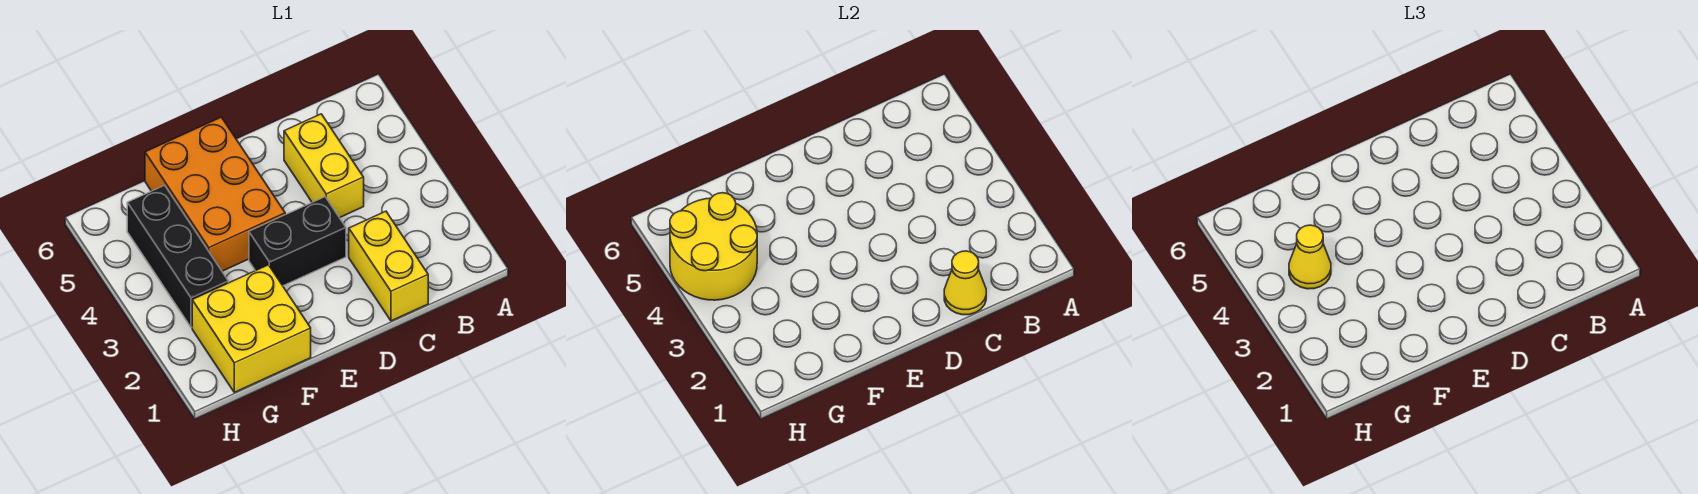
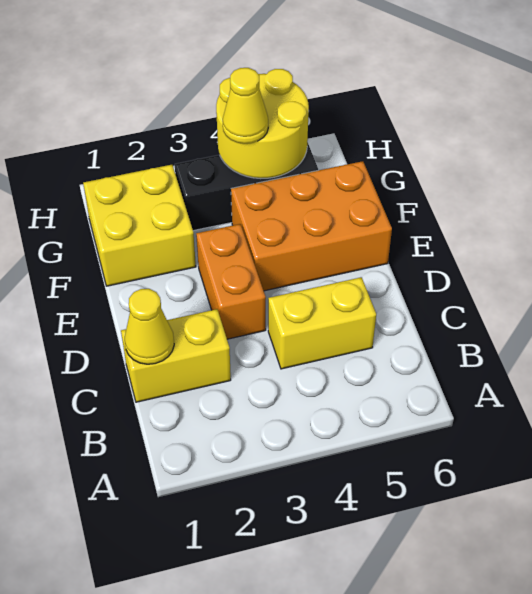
black brick D3:E3 level 1 -> orange brick D3:E3 level 1

